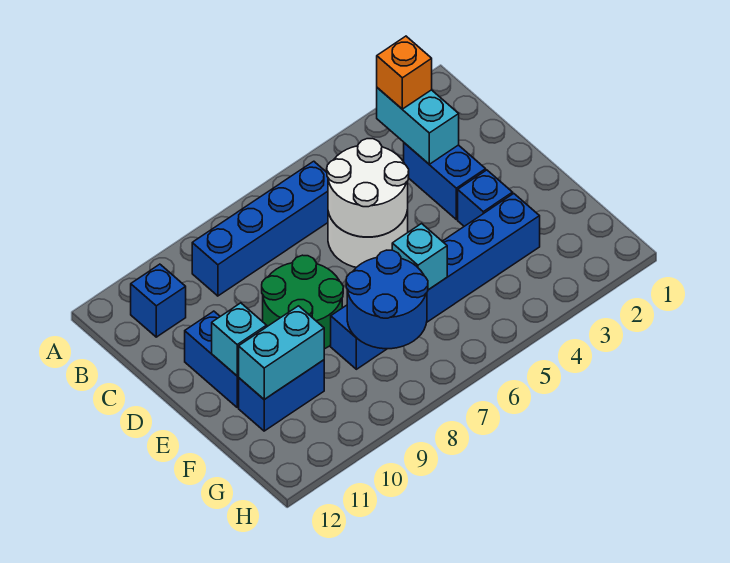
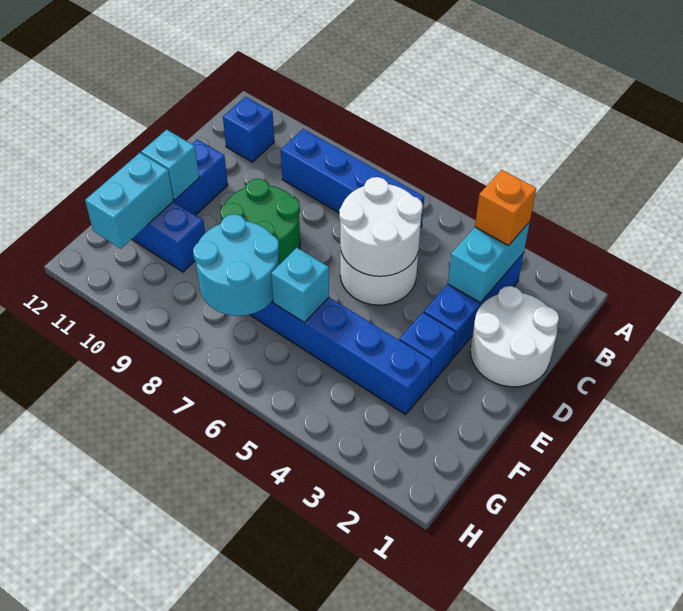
none -> white round brick C1:D2 level 1
blue brick C3:D3 level 1 -> blue brick B3:D3 level 1
blue round brick F7:G8 level 2 -> cyan round brick F7:G8 level 2
cyan brick F10:F11 level 2 -> cyan brick F11:G11 level 2

